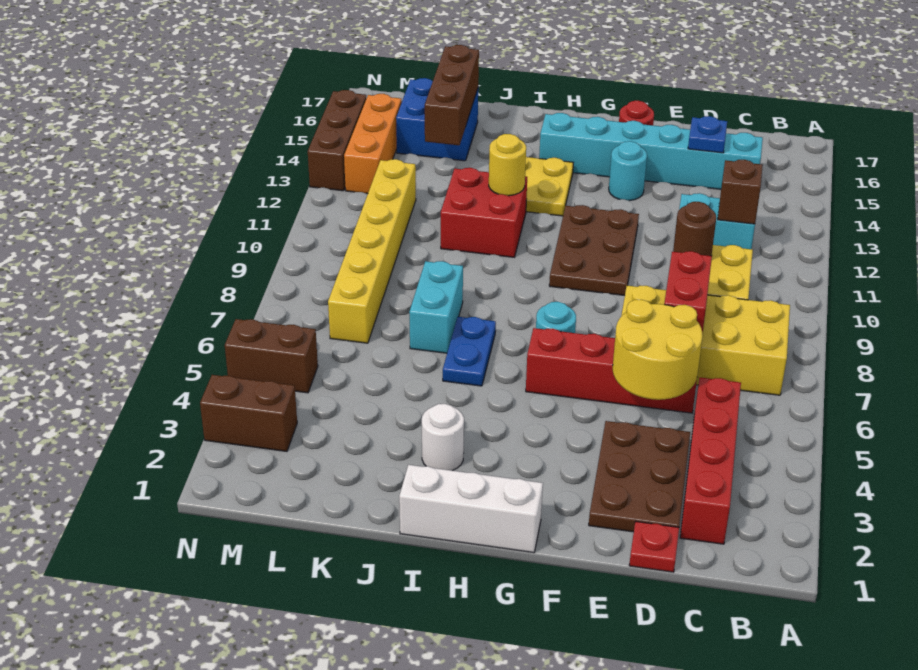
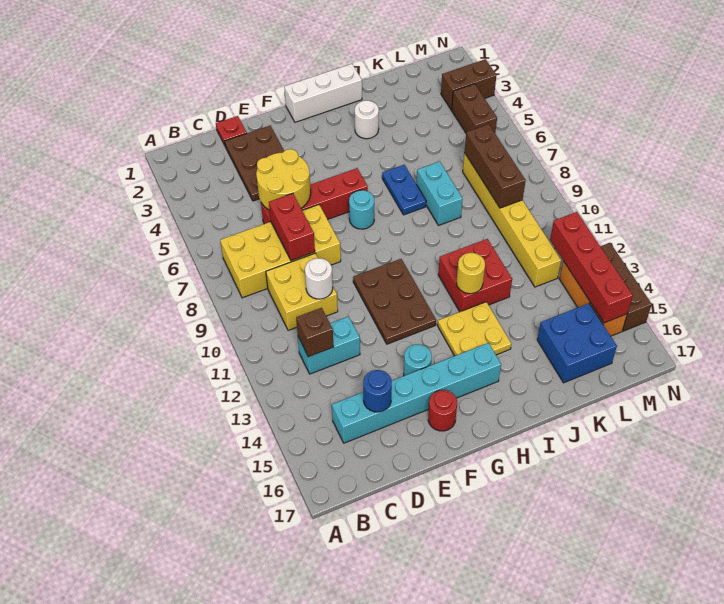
red brick C2:C5 level 1 -> red brick M12:M15 level 2
brown round brick D10 level 2 -> white round brick D10 level 2
blue plate D15 level 2 -> blue round brick D15 level 2
brown brick K14:K16 level 2 -> brown brick L7:L9 level 2
brown brick M5:N5 level 1 -> brown brick M4:M5 level 1

